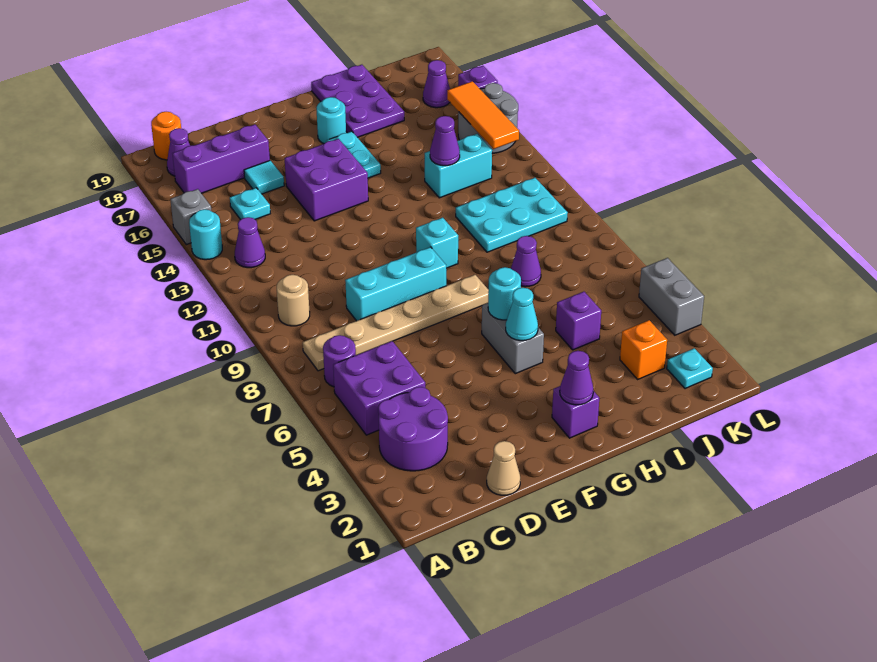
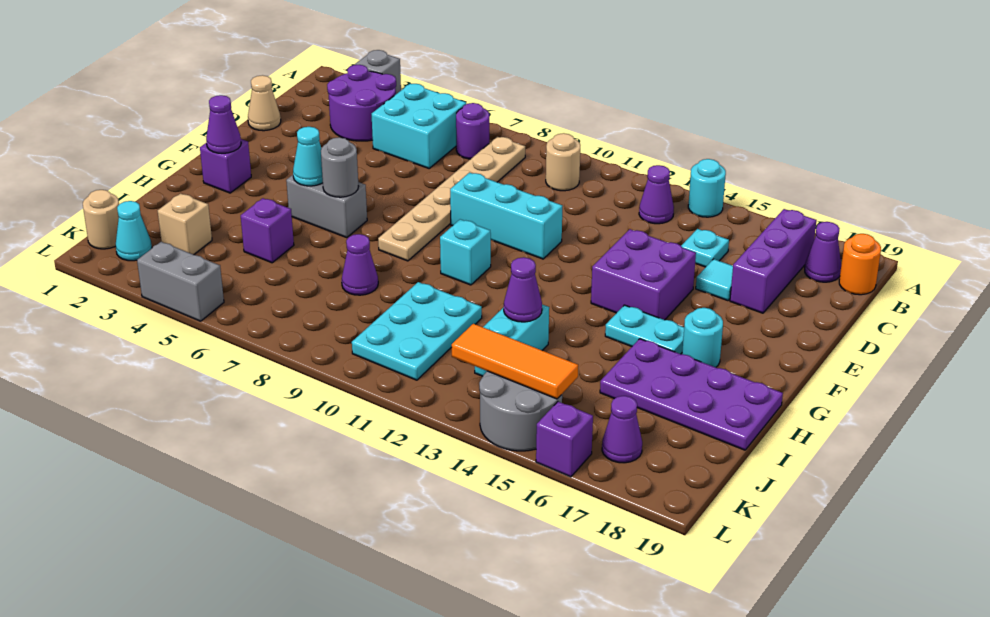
grey brick A15 level 1 -> grey brick A3 level 1
purple brick B5:C6 level 1 -> cyan brick B5:C6 level 1
cyan brick D9:F9 level 1 -> cyan brick E9:E11 level 1
cyan round brick G6 level 2 -> grey round brick G6 level 2
purple plate H17:I19 level 1 -> purple plate H16:I19 level 1
orange brick J3 level 1 -> tan brick J3 level 1
none -> tan round brick K1 level 1
cyan plate K2 level 1 -> cyan cone K2 level 1

